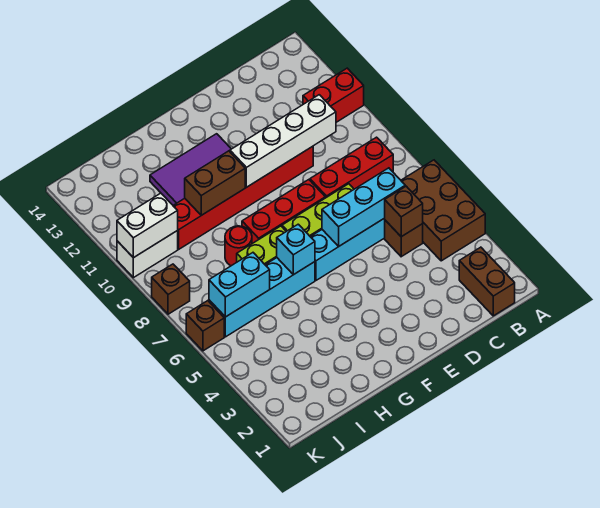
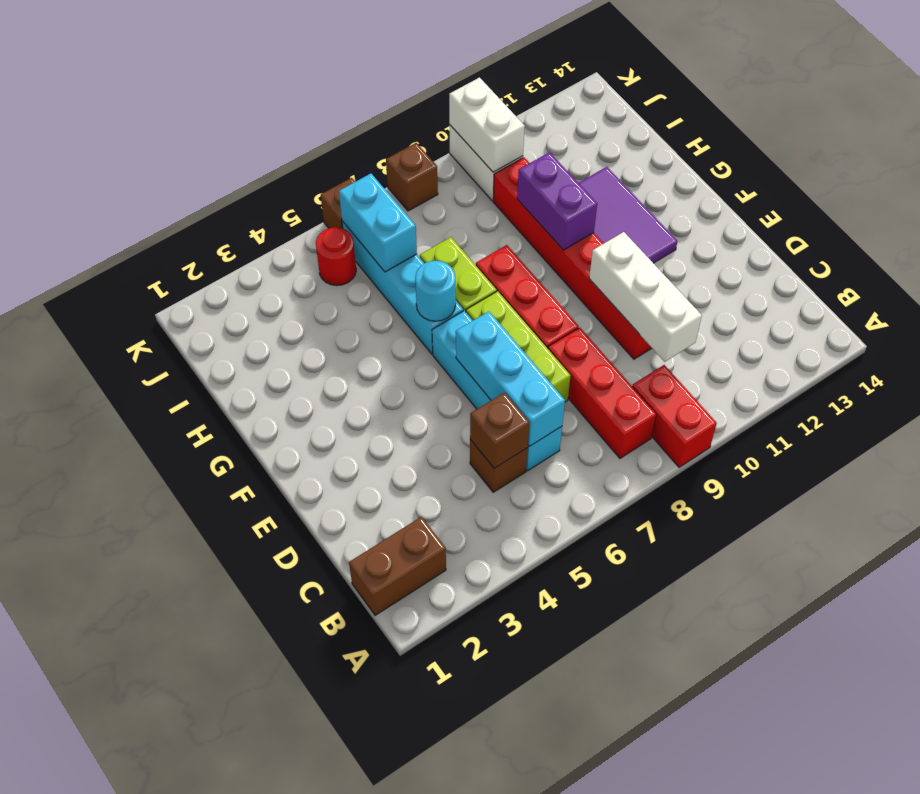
brown brick A4:B6 level 1 -> none
red brick A11:B11 level 1 -> red brick A9:B9 level 1
white brick C10:F10 level 2 -> white brick C10:E10 level 2
cyan brick G6 level 2 -> cyan round brick G6 level 2
brown brick G10:H10 level 2 -> purple brick G10:H10 level 2
red round brick H8 level 1 -> red round brick J5 level 1

